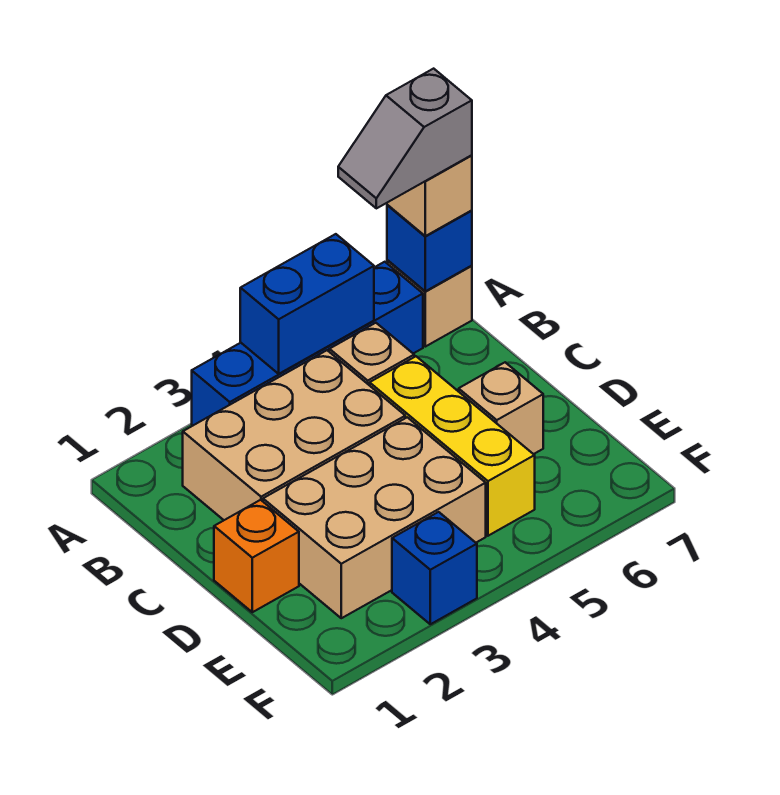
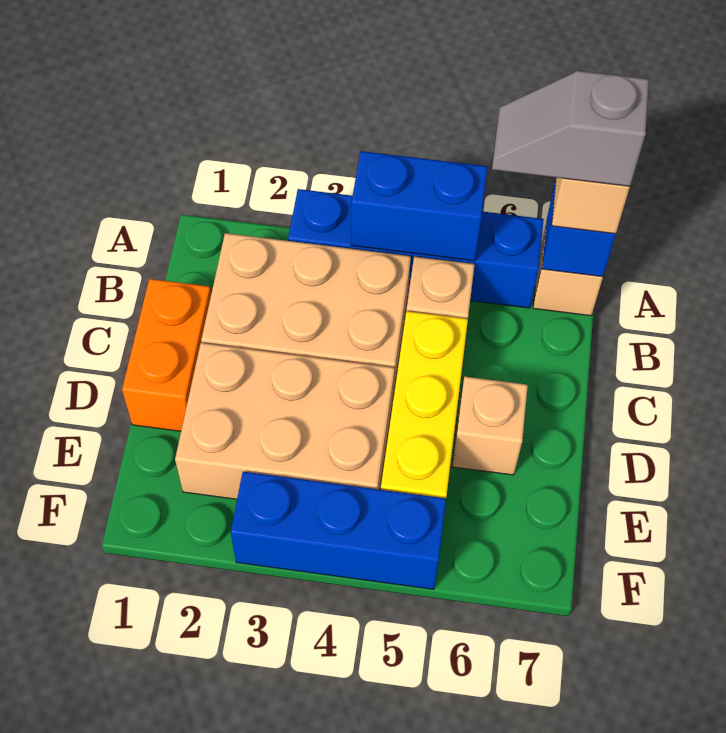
orange brick D1 level 1 -> orange brick C1:D1 level 1
blue brick F3 level 1 -> blue brick F3:F5 level 1

